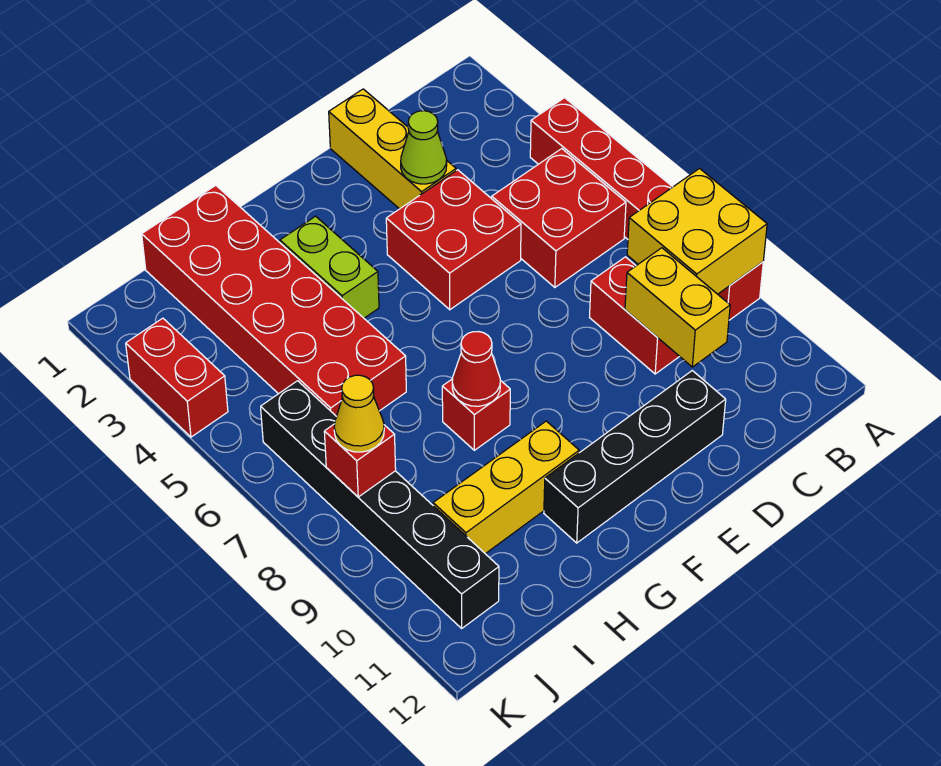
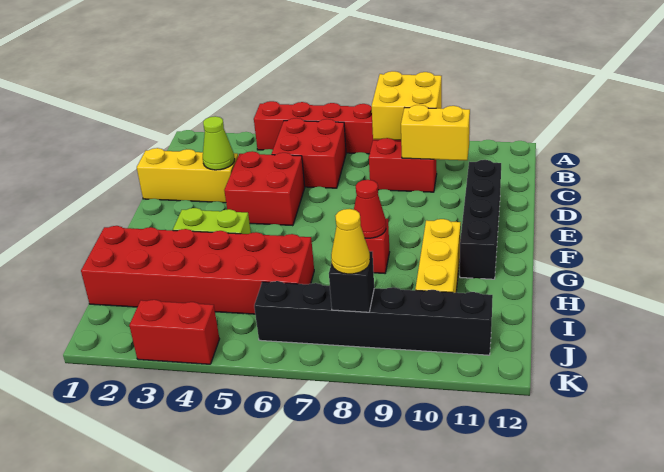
red brick J8 level 2 -> black brick J8 level 2

